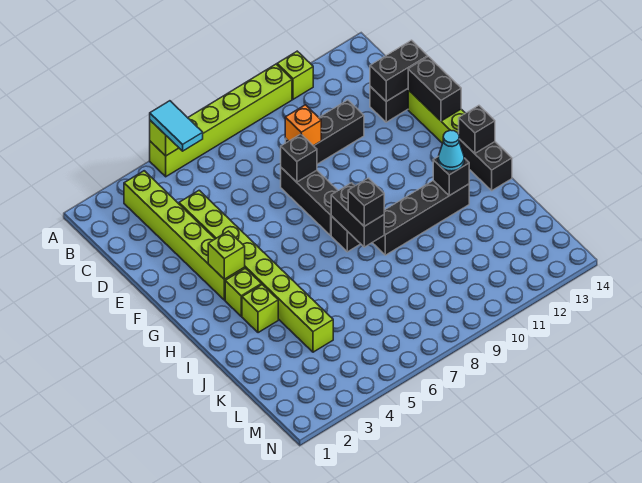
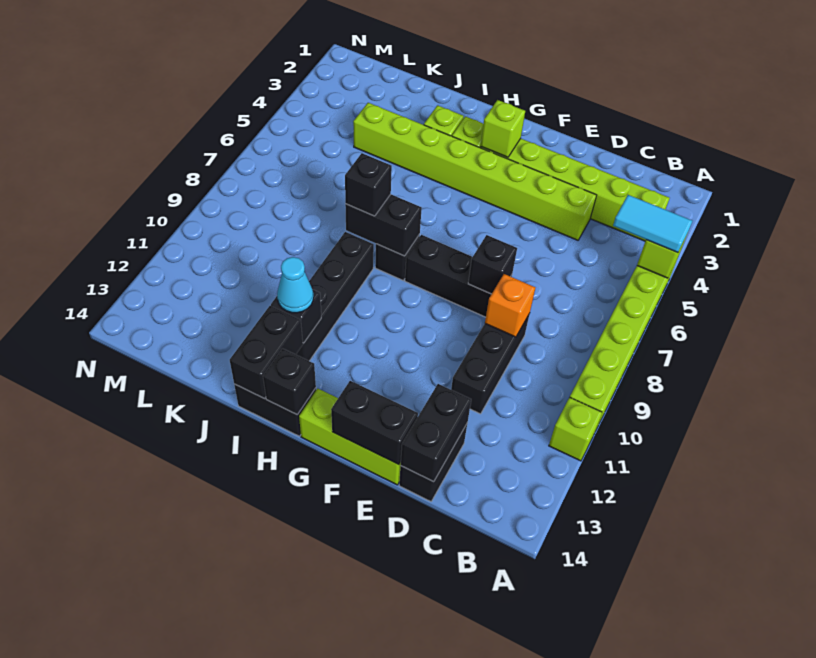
none -> black brick I13:I14 level 2

